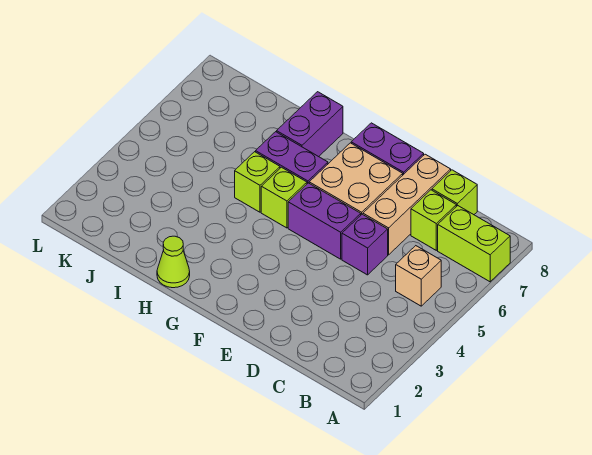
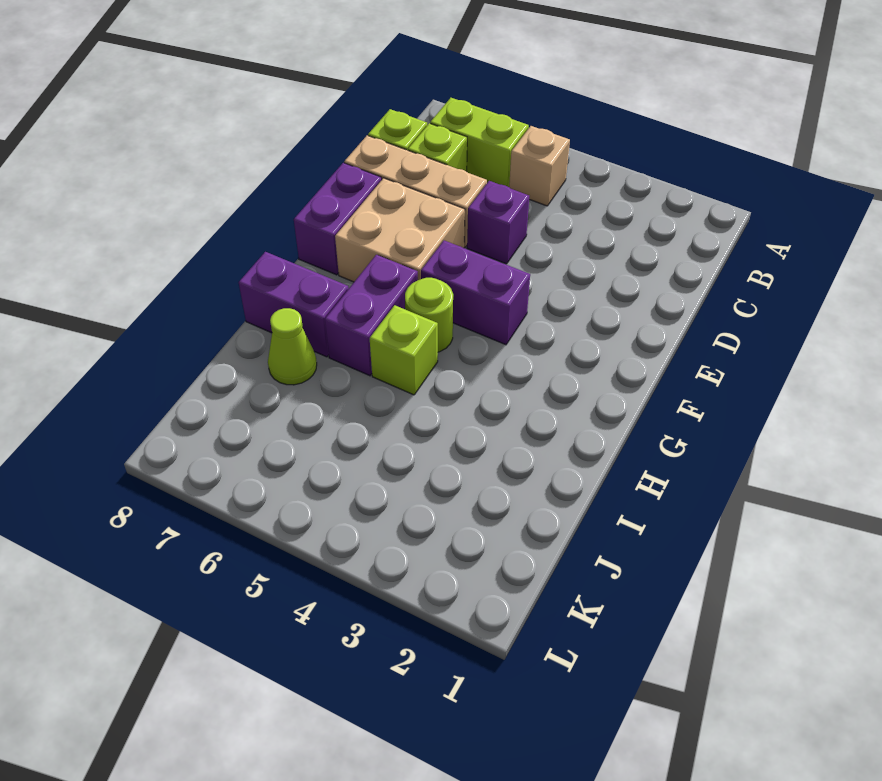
lime brick A7:B7 level 1 -> lime brick B6:B7 level 1
purple brick E5:F5 level 1 -> purple brick F4:F5 level 1
lime brick G5 level 1 -> lime round brick G5 level 1
lime cone H1 level 1 -> lime cone I7 level 1

